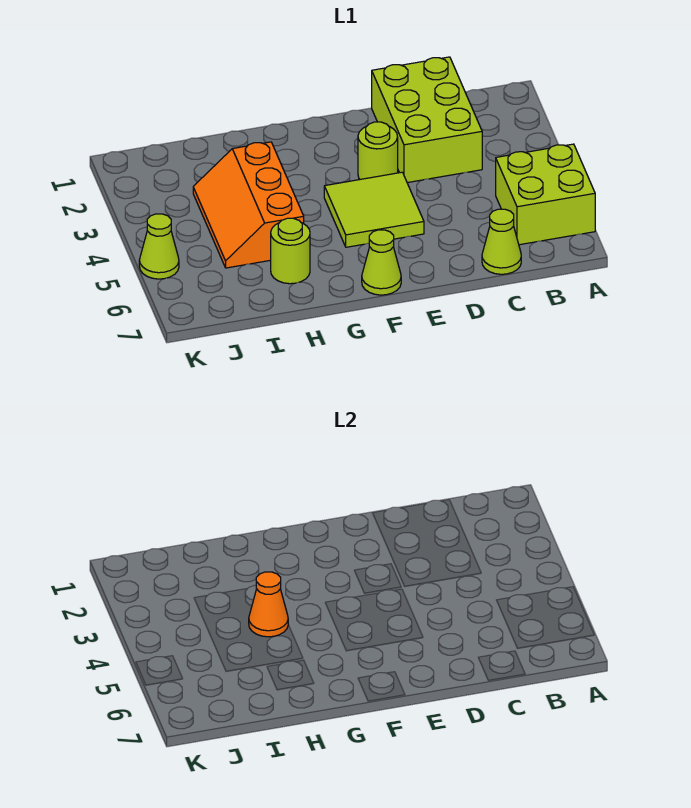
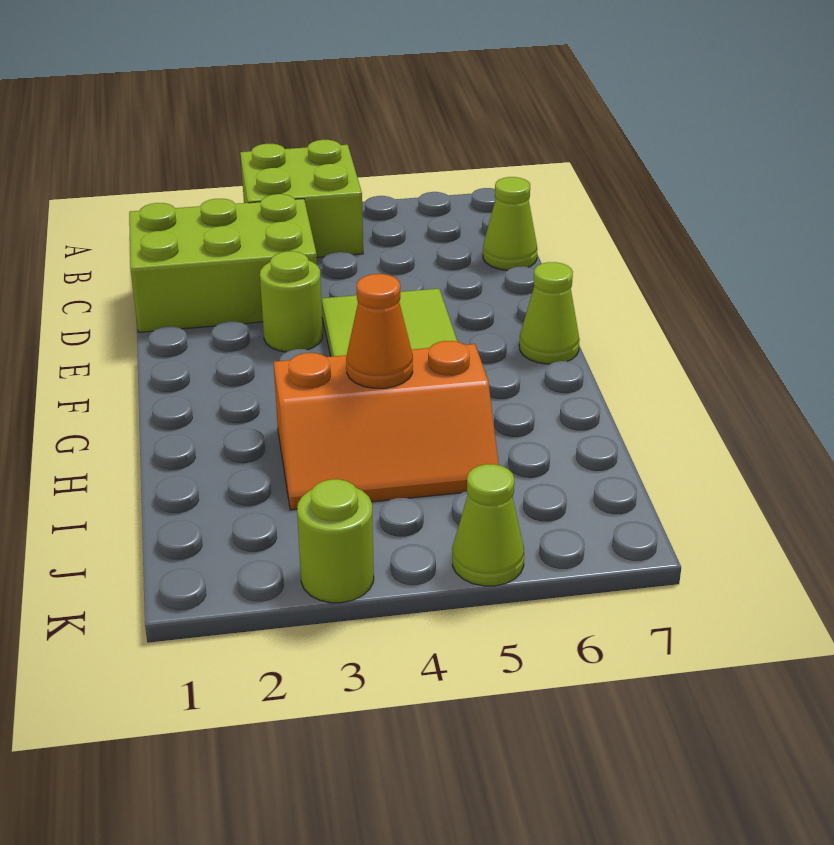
lime brick A5:B6 level 1 -> lime brick A3:B4 level 1
lime round brick H6 level 1 -> lime round brick K3 level 1

